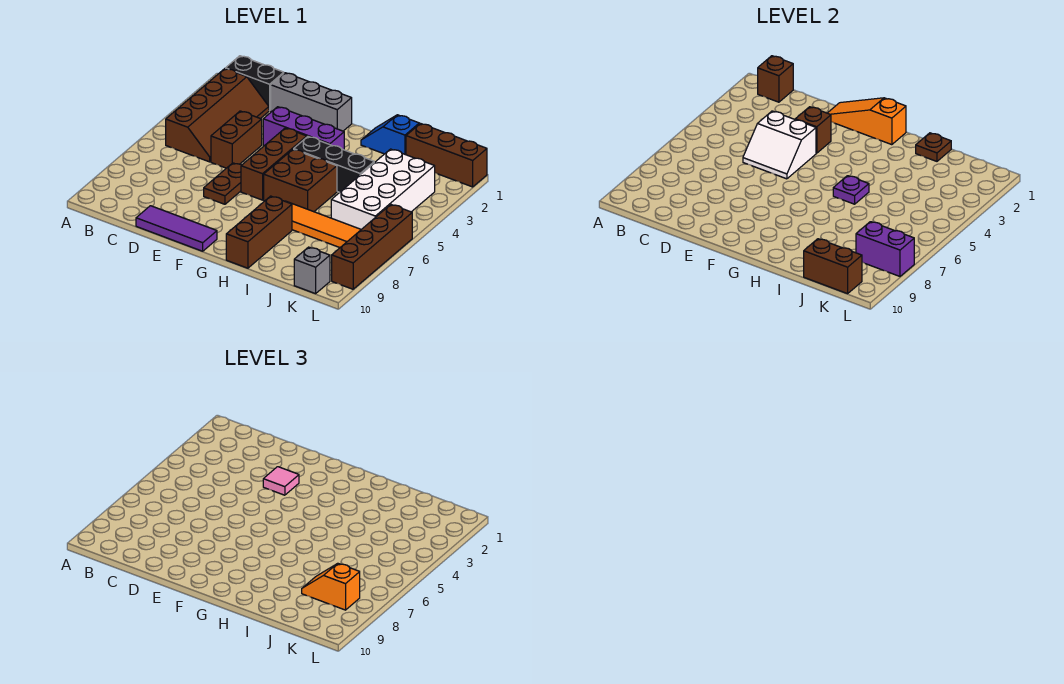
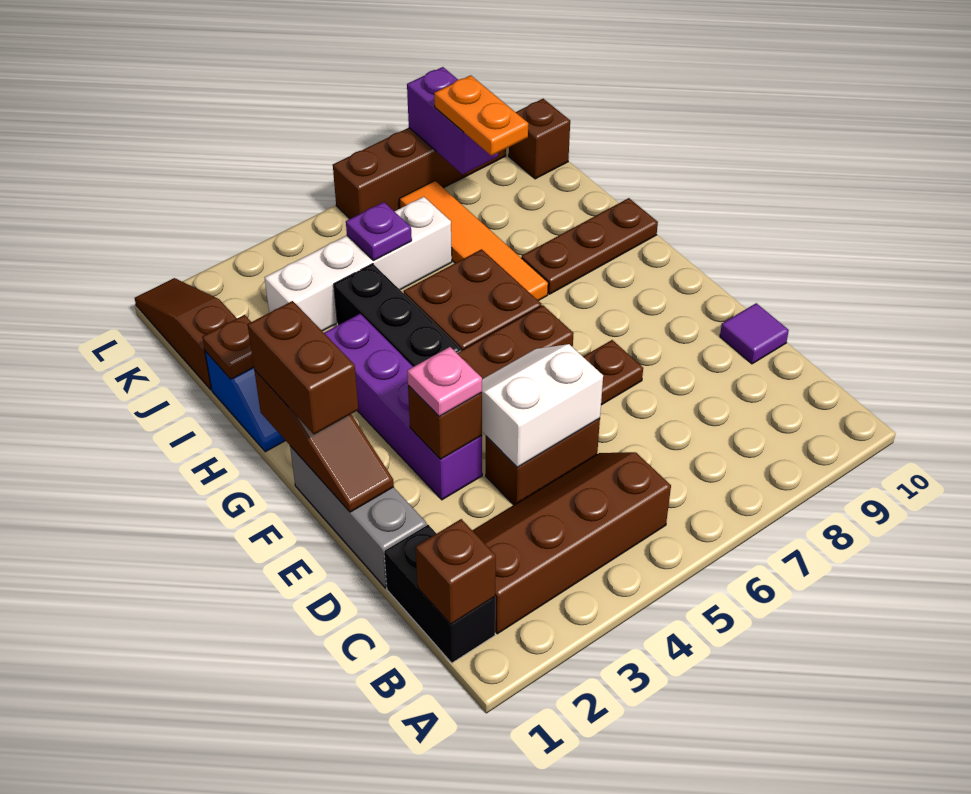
white slope D4:E5 level 2 top 4 -> white slope D4:E5 level 2 top D
purple tile D10:F10 level 1 -> purple tile D10 level 1
orange slope E1:G1 level 2 top G -> brown slope E1:G1 level 2 top G
purple brick E3:G3 level 1 -> purple brick E3:H3 level 1
pink tile E3 level 3 -> pink plate E3 level 3
purple plate H5 level 2 -> purple plate J5 level 2
brown brick H8:H10 level 1 -> brown plate H8:H10 level 1
brown brick J1:L1 level 1 -> brown slope J1:L1 level 1 top J
white brick J3:K6 level 1 -> white brick J3:J6 level 1
orange slope J8:K8 level 3 top K -> orange plate J8:K8 level 3
brown brick J10:K10 level 2 -> brown brick F1:G1 level 3
grey brick K10 level 1 -> brown brick K10 level 1

